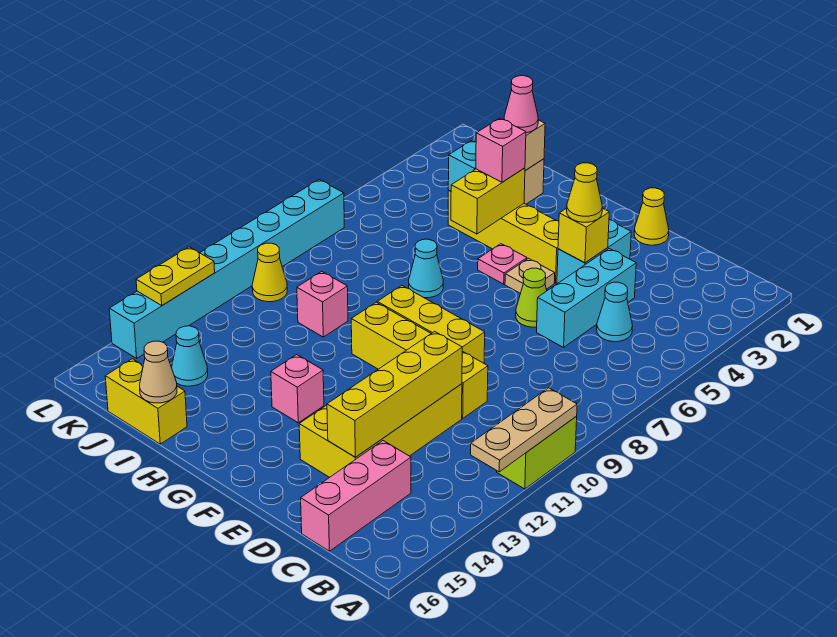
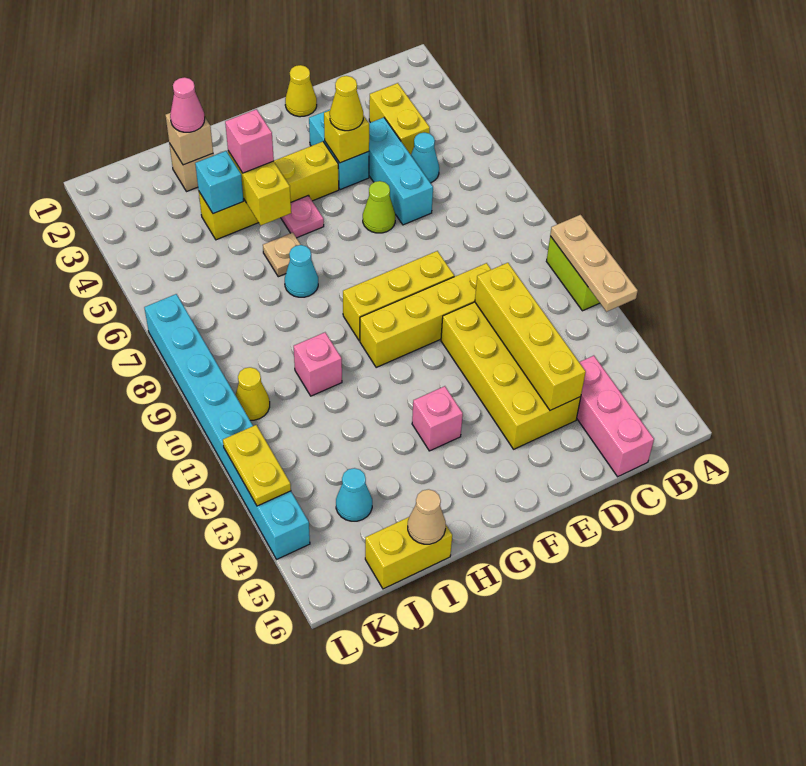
none -> yellow brick C3:C4 level 1
tan plate F5 level 1 -> tan plate H6 level 1

